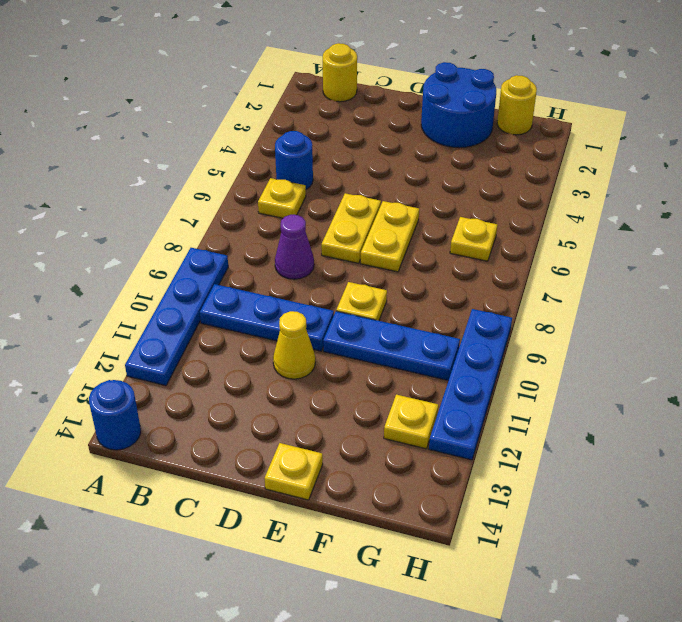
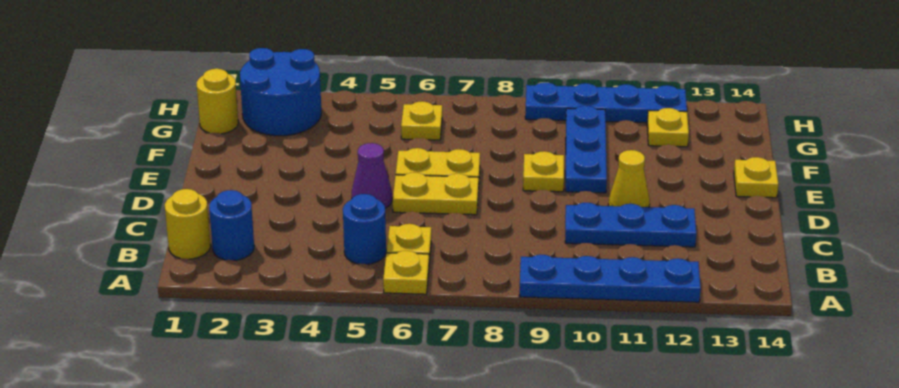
none -> yellow plate A6 level 1
blue round brick A14 level 1 -> blue round brick B2 level 1
blue plate B10:D10 level 1 -> blue plate C10:C12 level 1
purple cone C8 level 1 -> purple cone D5 level 1
blue round brick E1:F2 level 1 -> blue round brick G2:H3 level 1

